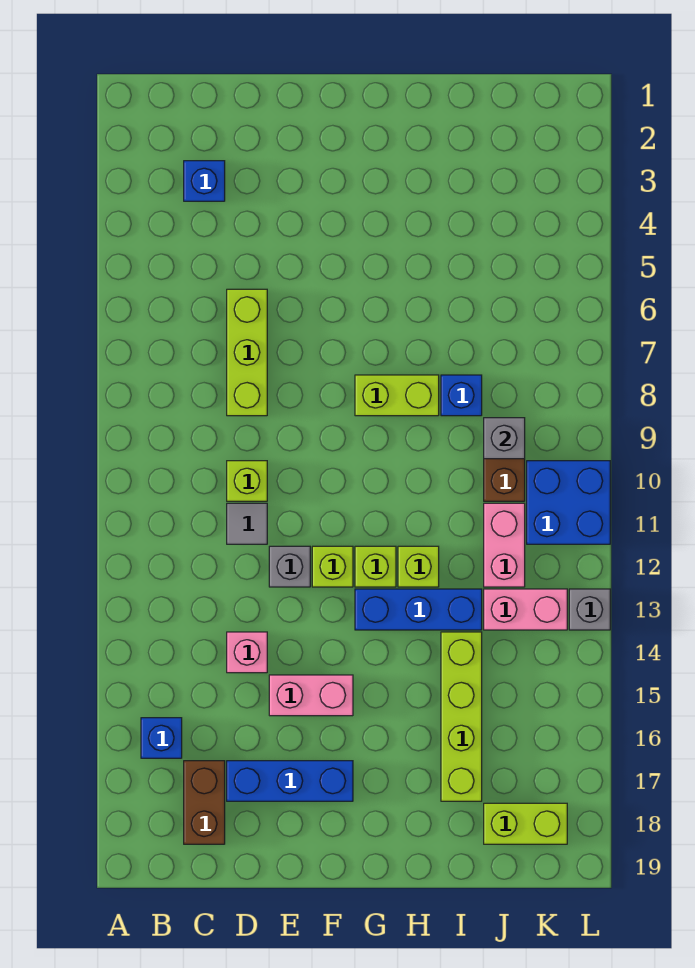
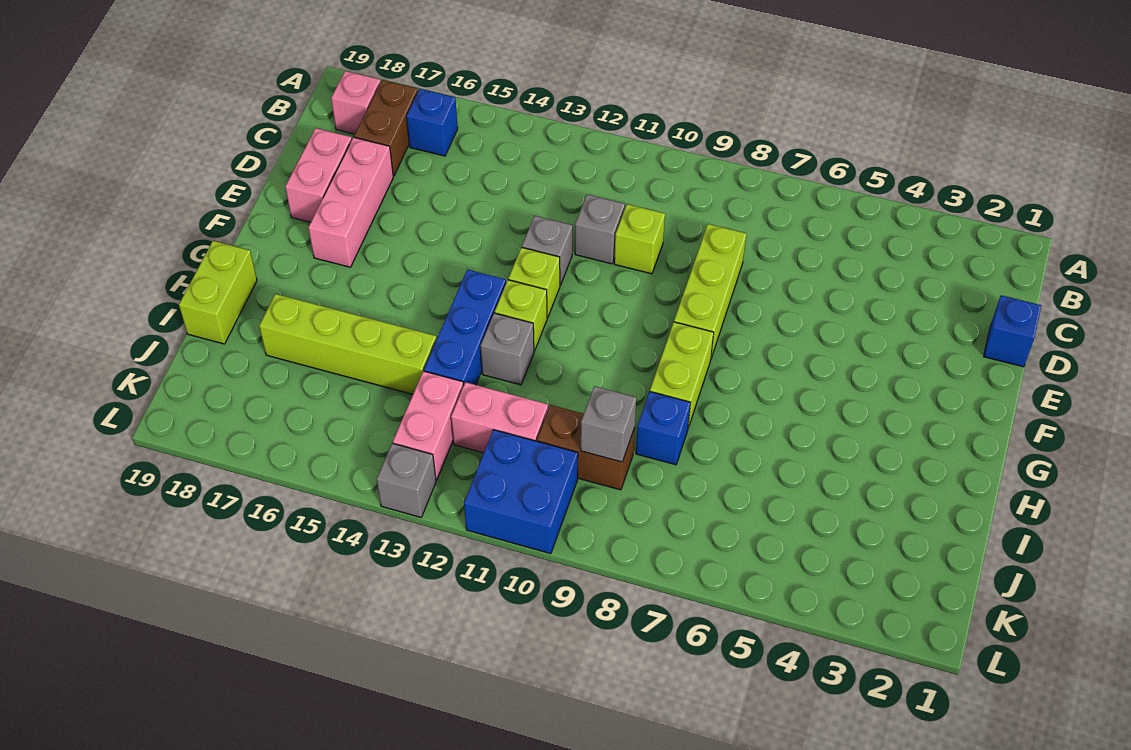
blue brick C3 level 1 -> blue brick D1 level 1
brown brick C17:C18 level 1 -> brown brick B17:C17 level 1
lime brick D6:D8 level 1 -> lime brick D8:F8 level 1
grey tile D11 level 1 -> grey brick D11 level 1
pink brick D14 level 1 -> pink brick B18 level 1
blue brick D17:F17 level 1 -> pink brick D17:F17 level 1
pink brick E15:F15 level 1 -> pink brick D18:E18 level 1
lime brick H12 level 1 -> grey brick H12 level 1
lime brick J18:K18 level 1 -> lime brick H19:I19 level 1

